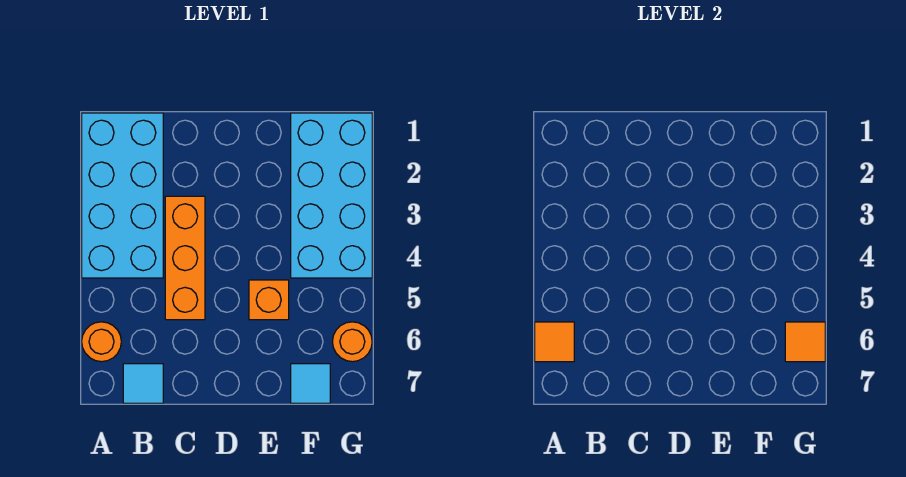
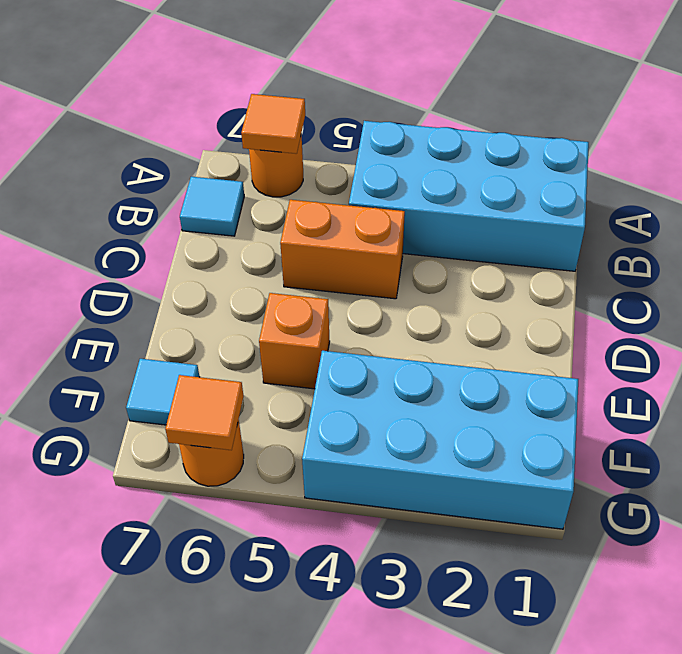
orange brick C3:C5 level 1 -> orange brick C4:C5 level 1

